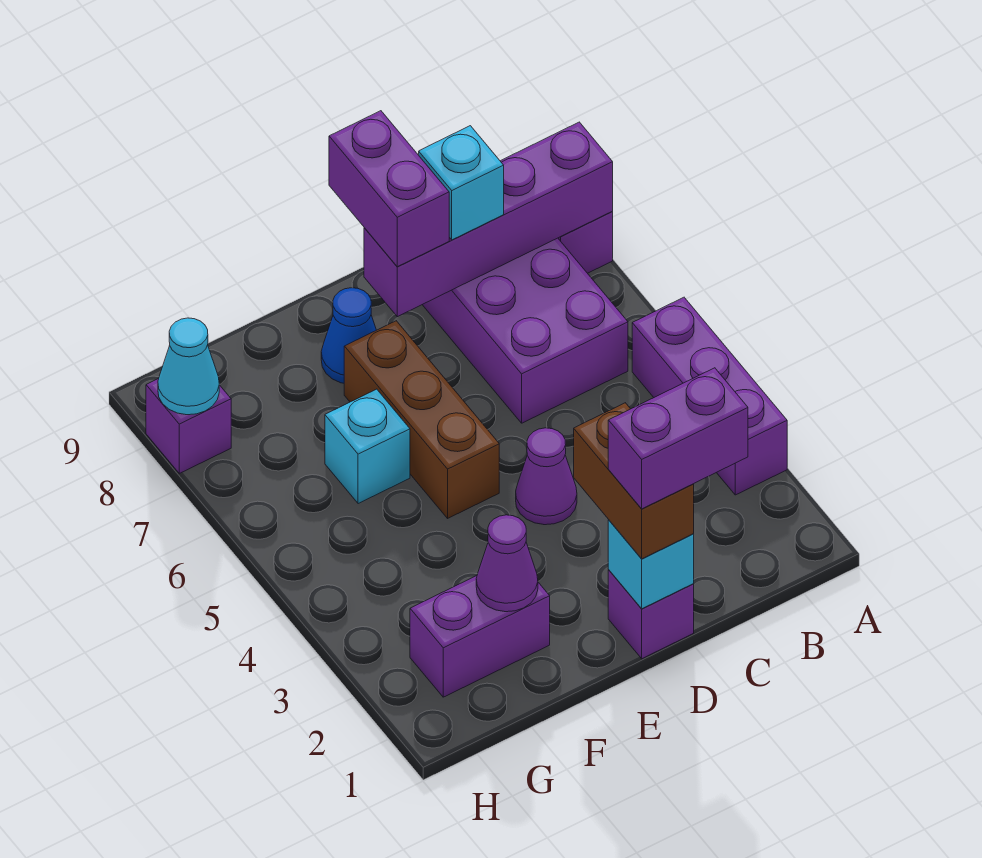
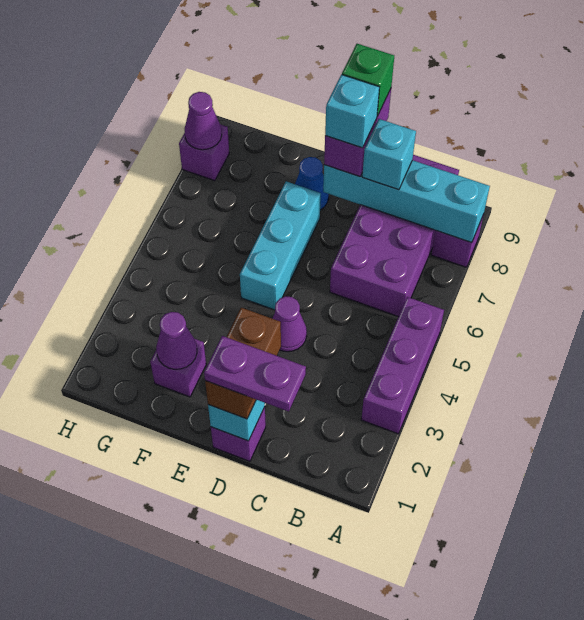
purple brick A8:D8 level 2 -> cyan brick A8:D8 level 2
purple brick C1:D1 level 4 -> purple plate C1:D1 level 4
none -> green brick D9 level 4
brown brick E5:E7 level 1 -> cyan brick E5:E7 level 1
purple brick F2:G2 level 1 -> purple brick F2 level 1
cyan brick F6 level 1 -> cyan brick D8 level 4
cyan cone H8 level 2 -> purple cone H8 level 2

